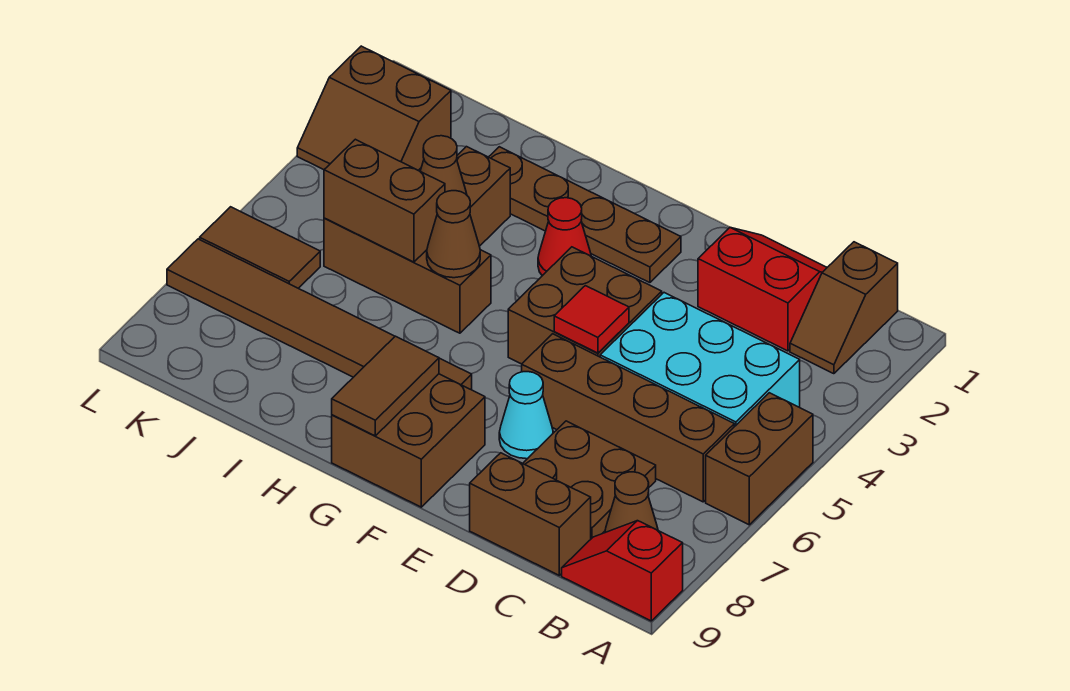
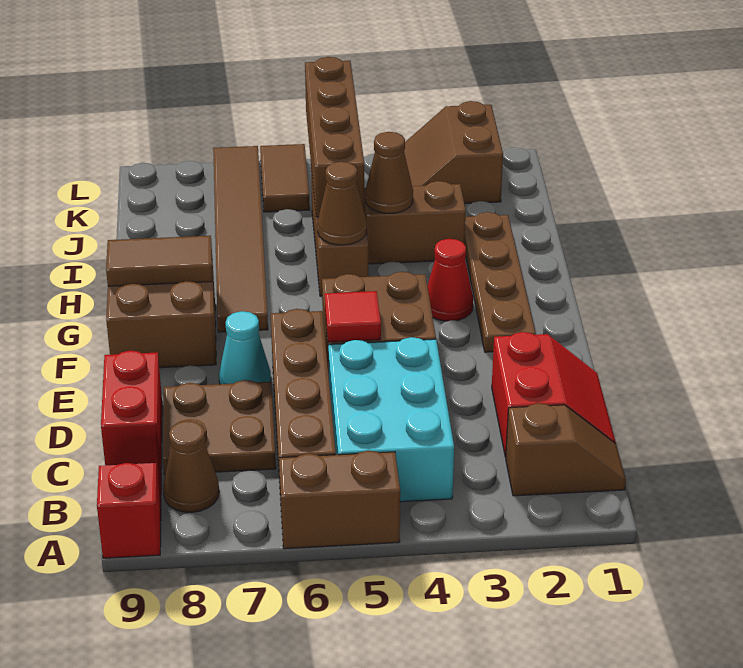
brown slope B1:B2 level 1 top 1 -> brown slope B1:B2 level 1 top 2
brown brick C9:D9 level 1 -> red brick C9:D9 level 1
brown brick I5:J5 level 2 -> brown brick I5:L5 level 2

